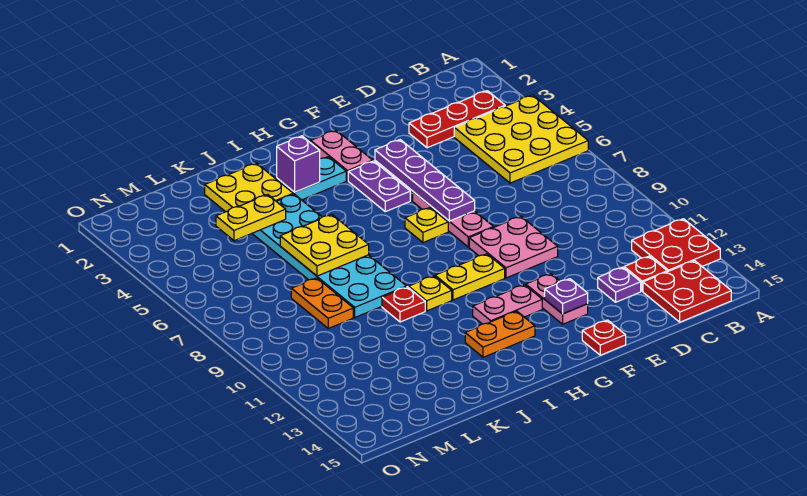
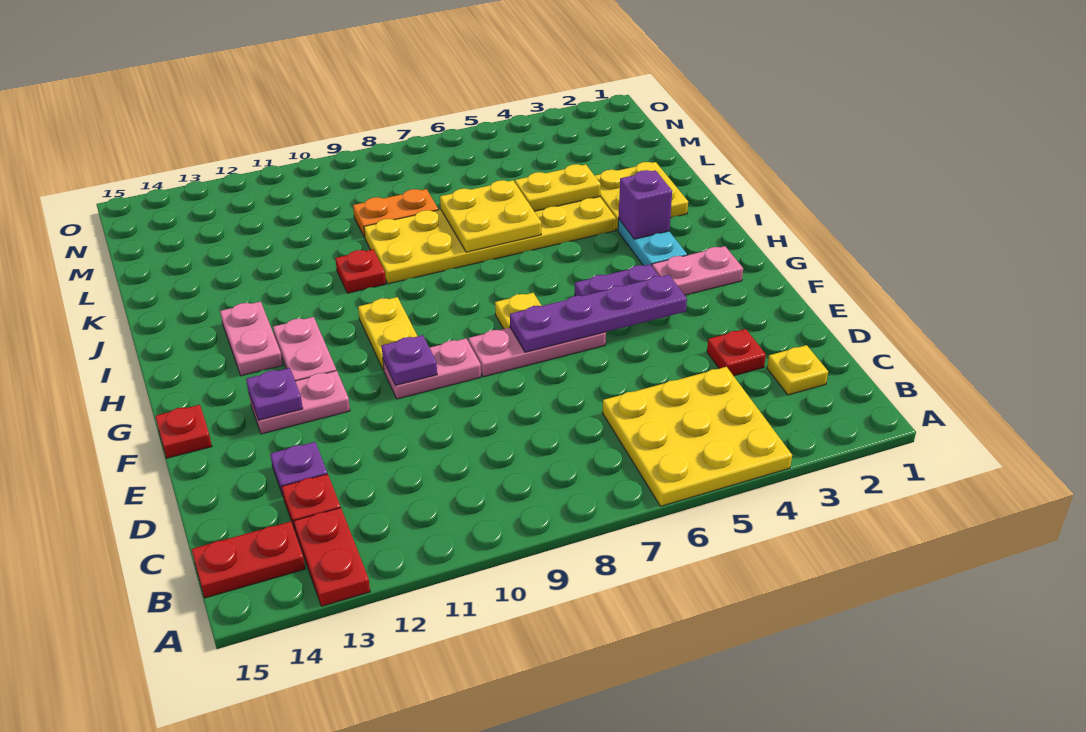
red plate A12:B13 level 1 -> red plate A13:B13 level 1
red plate B3:D3 level 1 -> red plate D3 level 1
red plate B14:C15 level 1 -> red plate B14:B15 level 1
pink plate E9:F10 level 1 -> pink plate F9:F10 level 1
none -> purple plate F10 level 2
orange plate H13:I13 level 1 -> pink plate H13:I13 level 1
yellow plate I10 level 1 -> yellow plate C2 level 1
cyan plate J4:K9 level 1 -> yellow plate J4:K9 level 1
yellow plate K4:L4 level 2 -> yellow plate K4:K5 level 2

